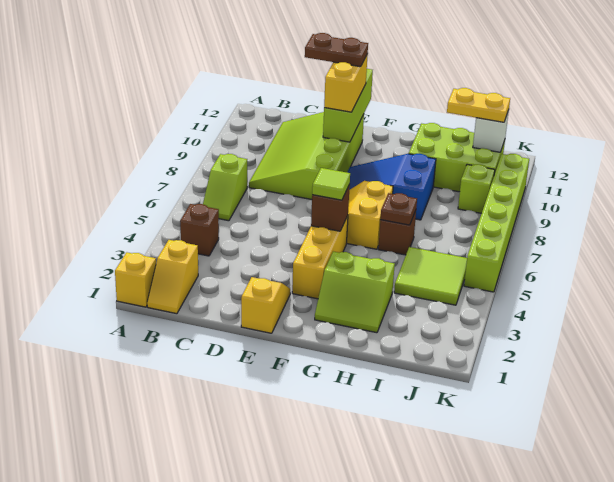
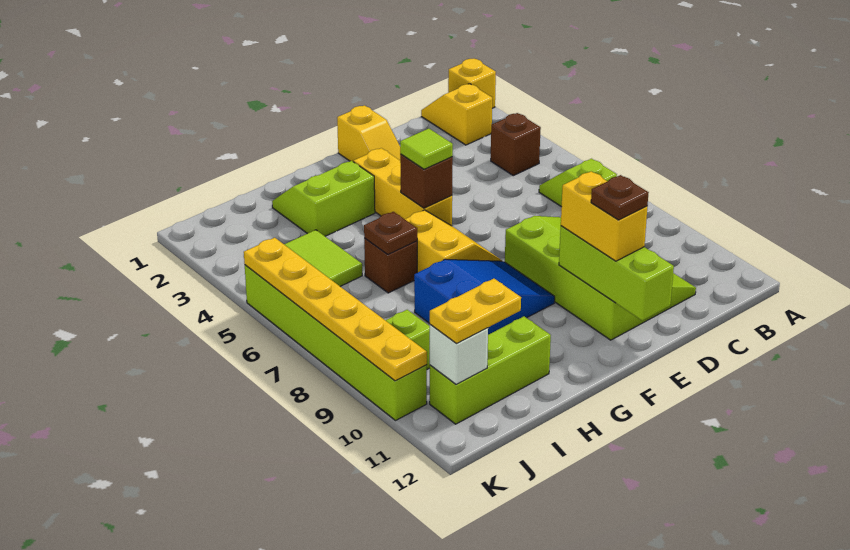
brown plate D11:E11 level 4 -> brown plate E11 level 4
lime brick H10:J11 level 1 -> lime brick H11:J11 level 1
none -> yellow plate K5:K10 level 2

